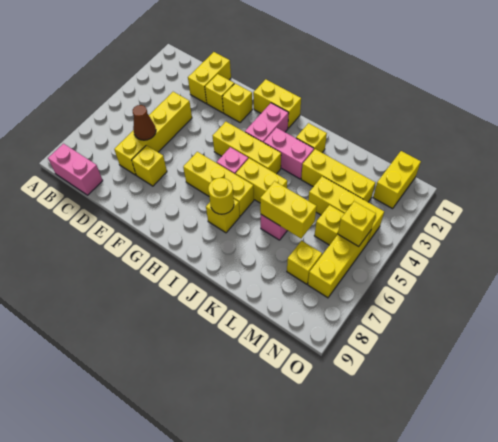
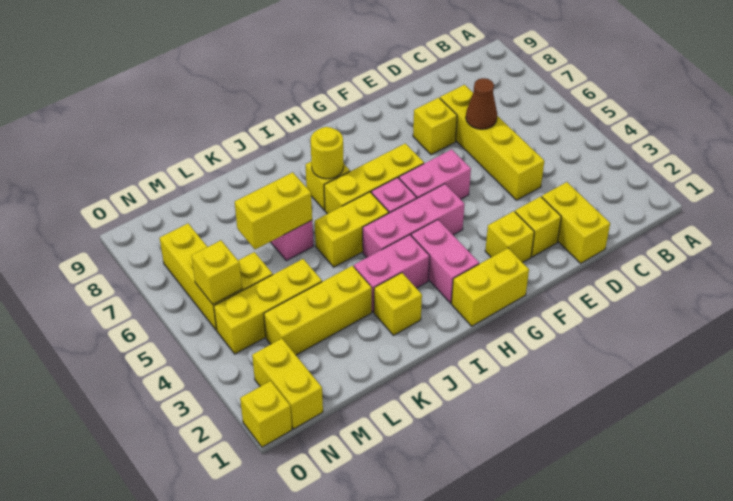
pink brick B9:C9 level 1 -> pink brick F5:G5 level 1
yellow brick G4:I4 level 1 -> pink brick G4:I4 level 1
yellow brick M7 level 1 -> yellow brick O1 level 1

